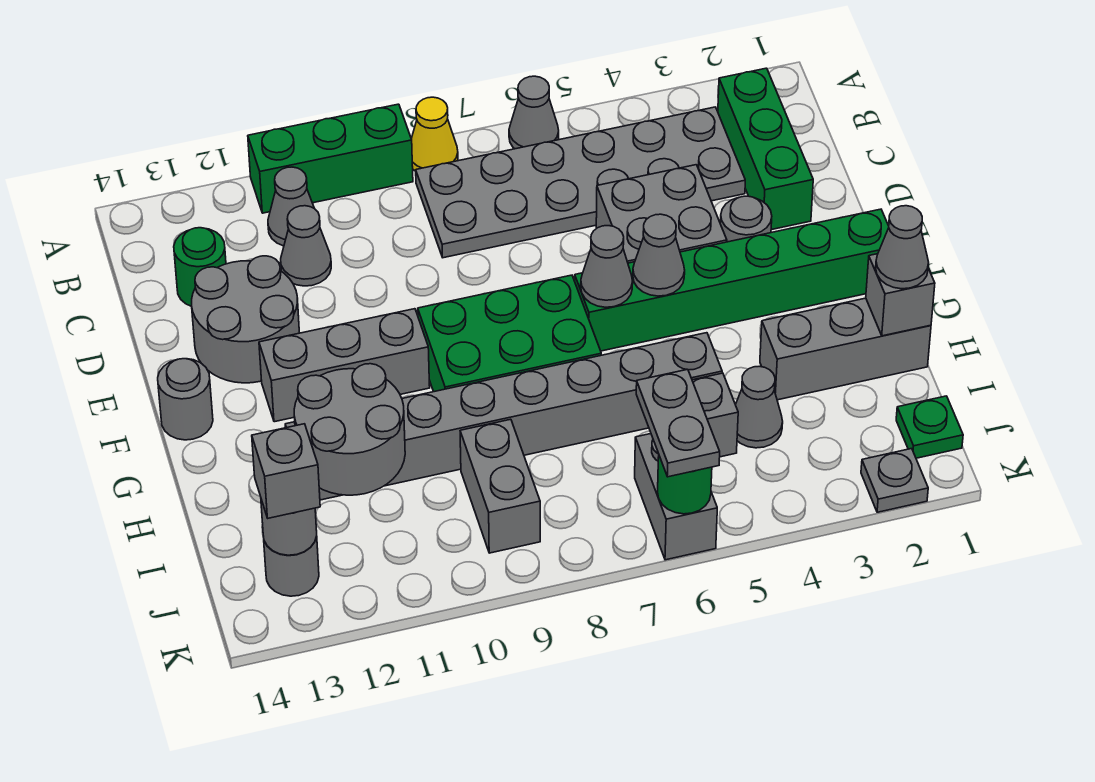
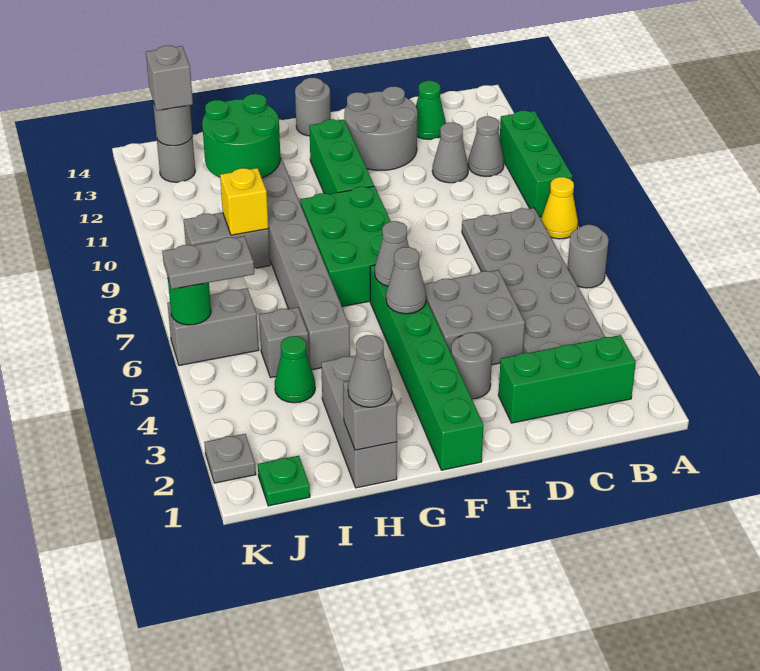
grey cone A6 level 1 -> grey round brick A6 level 1
green round brick C13 level 1 -> green cone C13 level 1
grey brick F10:F12 level 1 -> green brick F10:F12 level 1
grey round brick H11:I12 level 2 -> green round brick H11:I12 level 2
grey cone I4 level 1 -> green cone I4 level 1
none -> yellow brick I9 level 2

